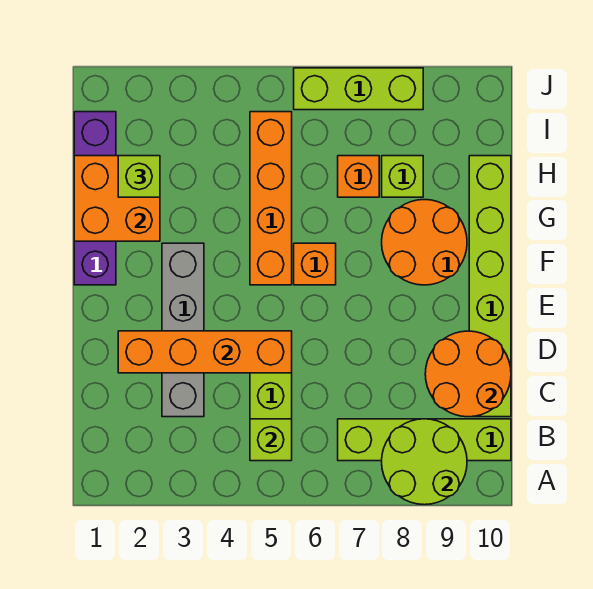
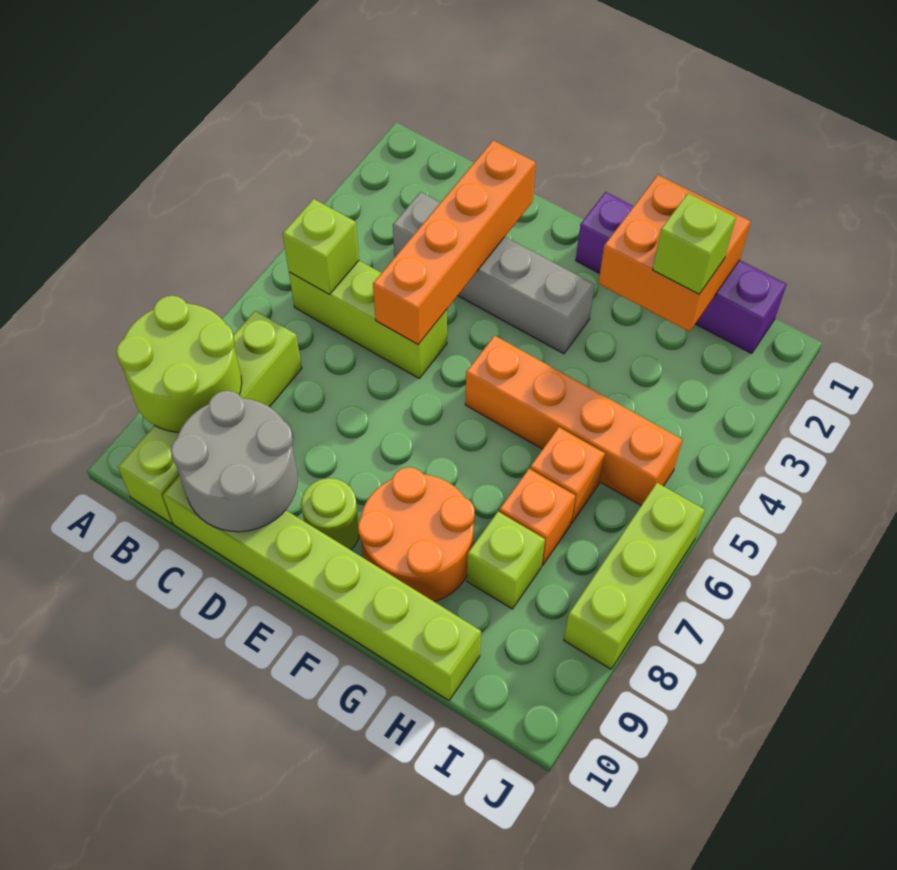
orange round brick C9:D10 level 2 -> grey round brick C9:D10 level 2
none -> lime round brick E9 level 1
orange brick F6 level 1 -> orange brick H6 level 1

